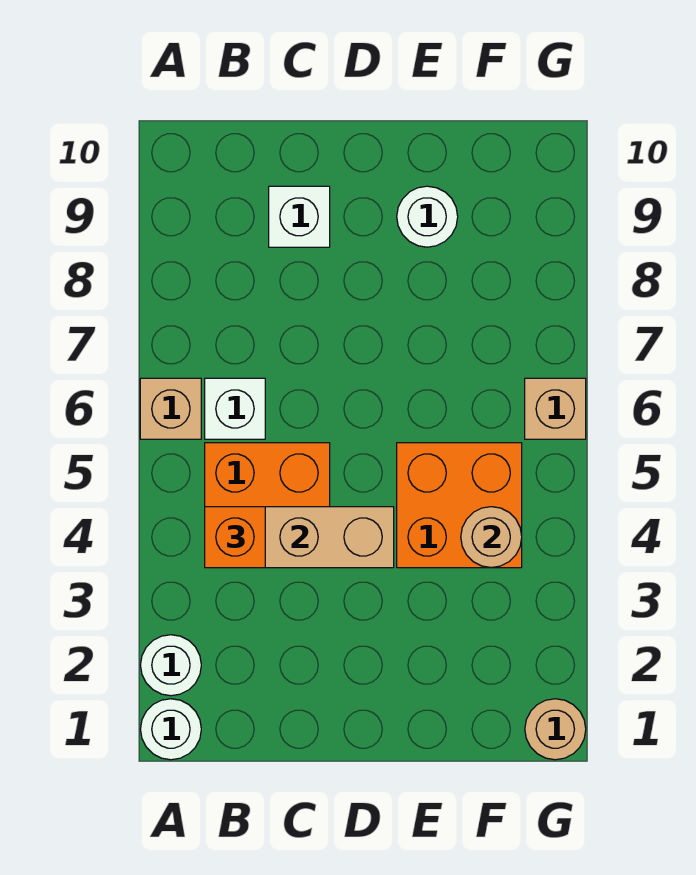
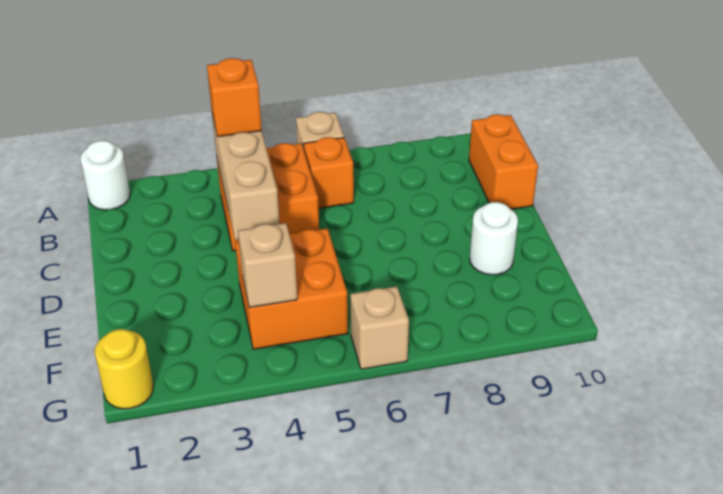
white round brick A2 level 1 -> none
white brick B6 level 1 -> orange brick B6 level 1
none -> orange brick B10:C10 level 1
white brick C9 level 1 -> none
tan round brick F4 level 2 -> tan brick F4 level 2
tan round brick G1 level 1 -> yellow round brick G1 level 1

